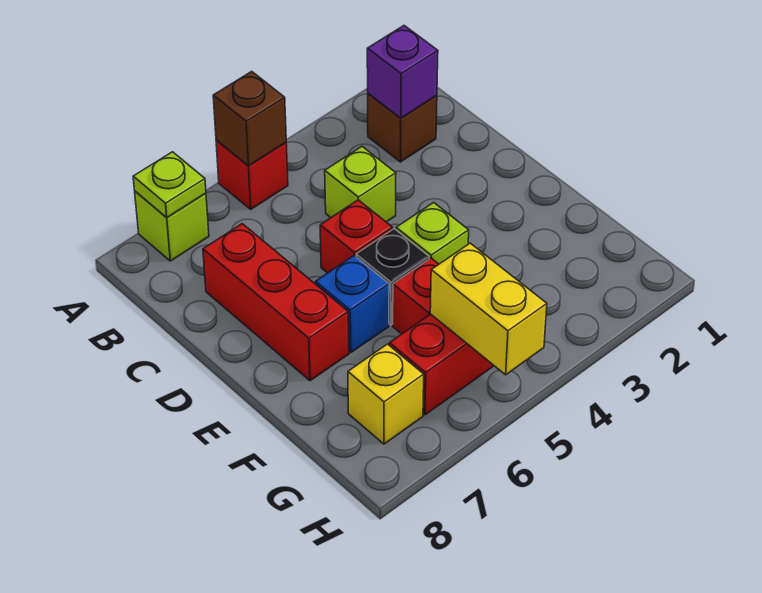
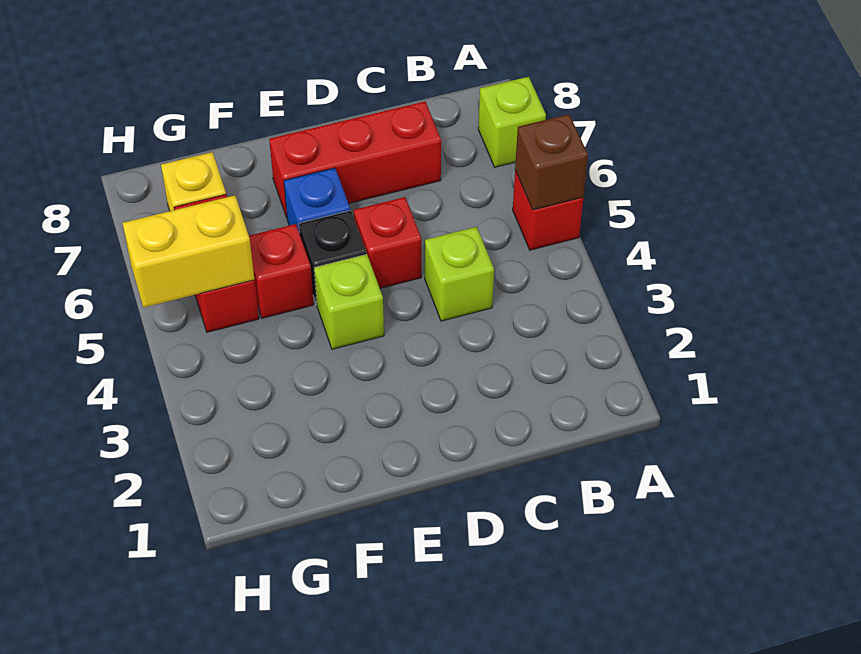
lime plate A7 level 2 -> none
brown brick B2 level 1 -> none
purple brick B2 level 2 -> none

